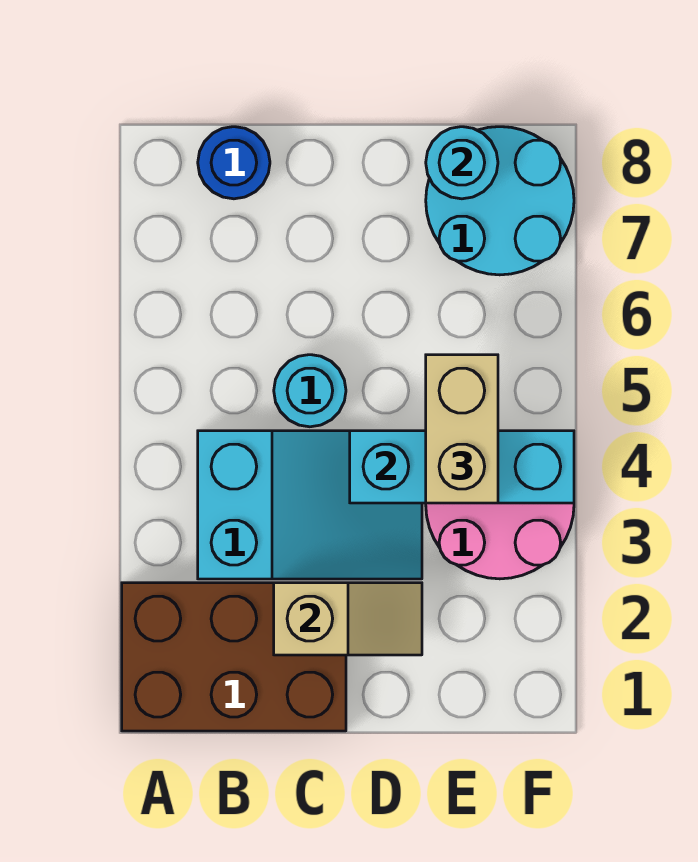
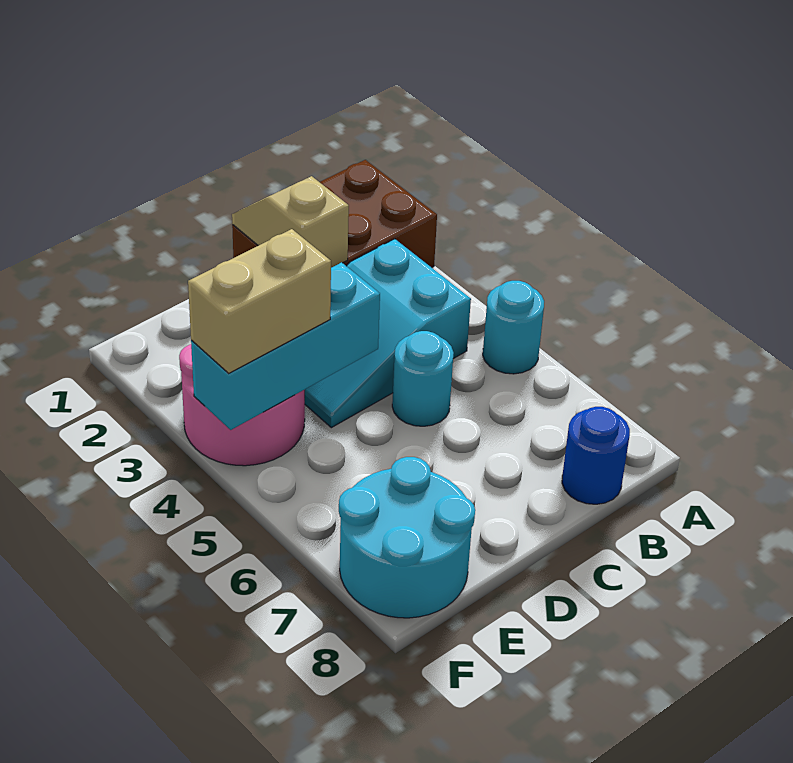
tan slope C2:D2 level 2 top C -> tan slope C1:C2 level 2 top 2
tan brick E4:E5 level 3 -> tan brick E4:F4 level 3
cyan round brick E8 level 2 -> cyan round brick A5 level 1

